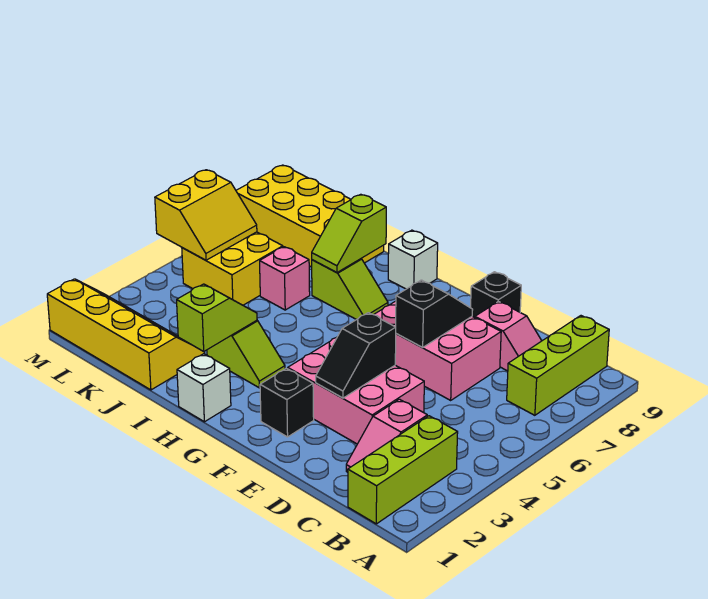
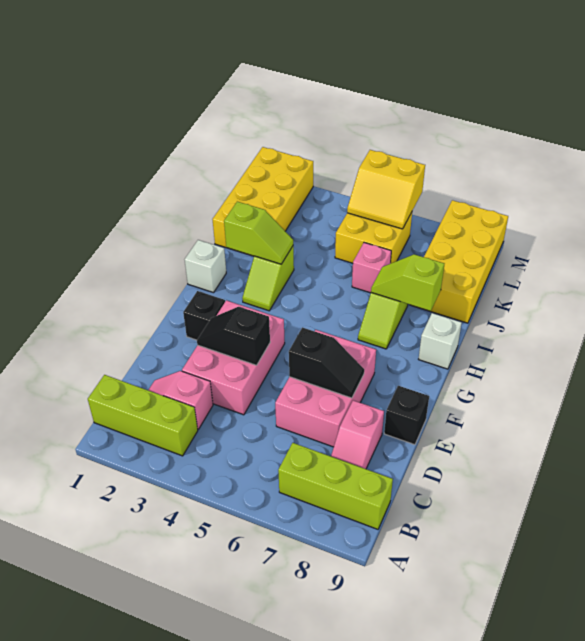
yellow slope J1:M2 level 1 top 1 -> yellow brick J1:M2 level 1

